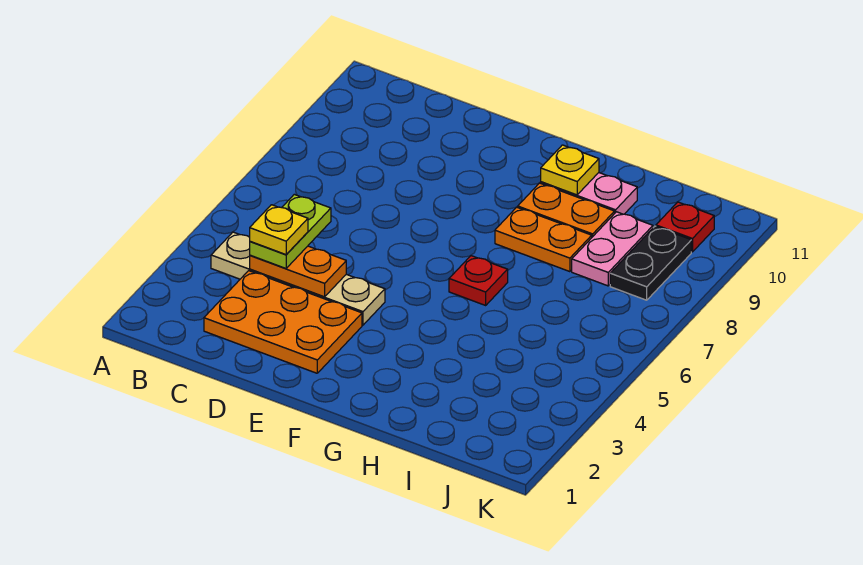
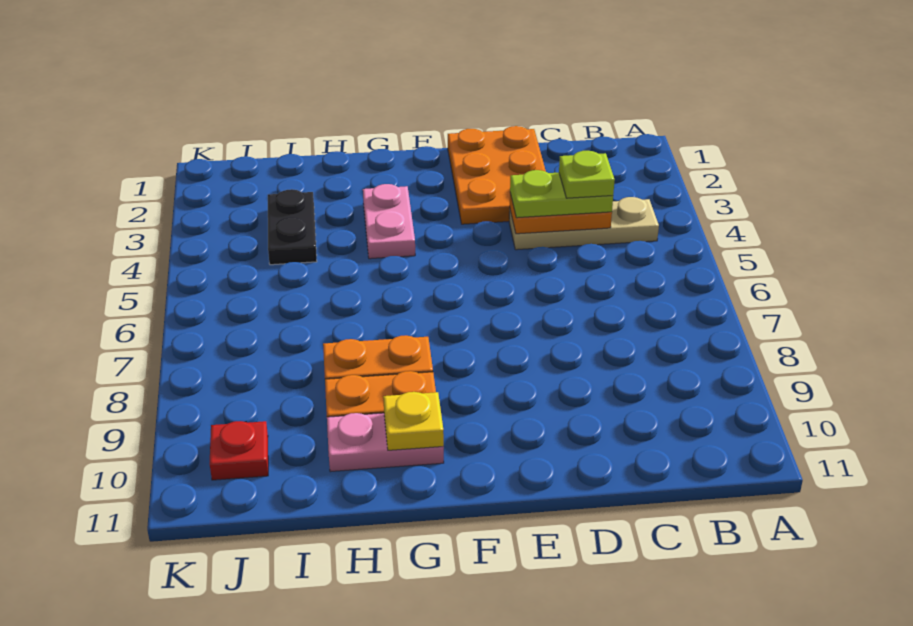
tan plate B4:E4 level 1 -> tan plate B4:D4 level 1
orange plate C2:E3 level 1 -> orange plate D1:E3 level 1
lime plate C4:C5 level 3 -> lime plate C4:D4 level 3
yellow plate C4 level 4 -> lime plate C4 level 4
red plate G6 level 1 -> none
pink plate I8:I9 level 1 -> pink plate G3:G4 level 1
black plate J8:J9 level 1 -> black plate I3:I4 level 1

